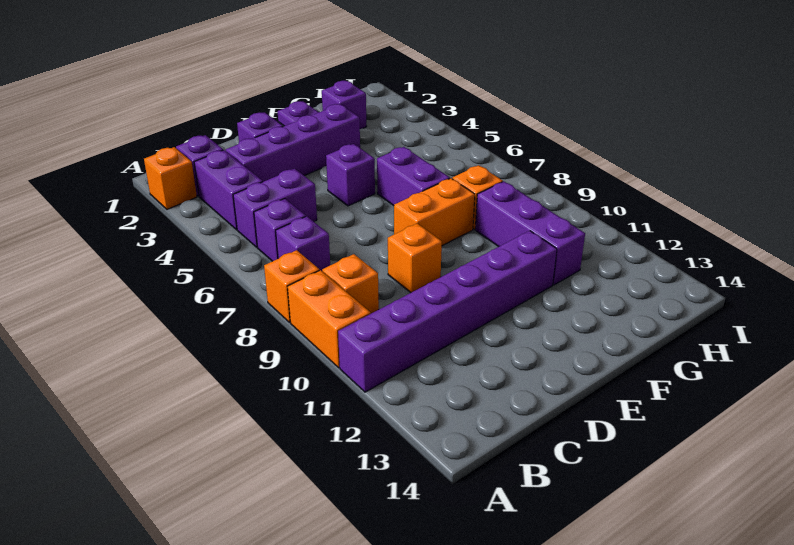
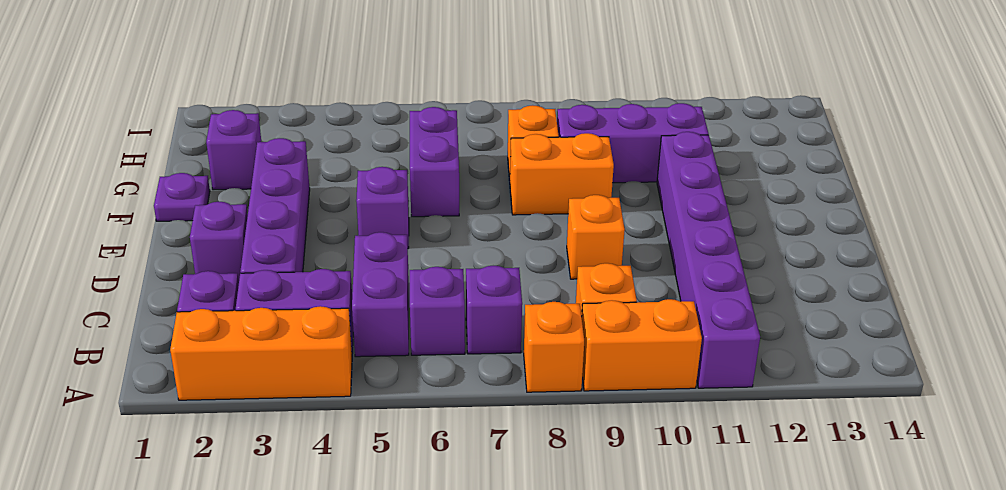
orange brick A2 level 1 -> orange brick A2:A4 level 1
orange brick E8:F8 level 1 -> orange brick F8:F9 level 1
purple brick F6:F7 level 1 -> purple brick F6:G6 level 1

